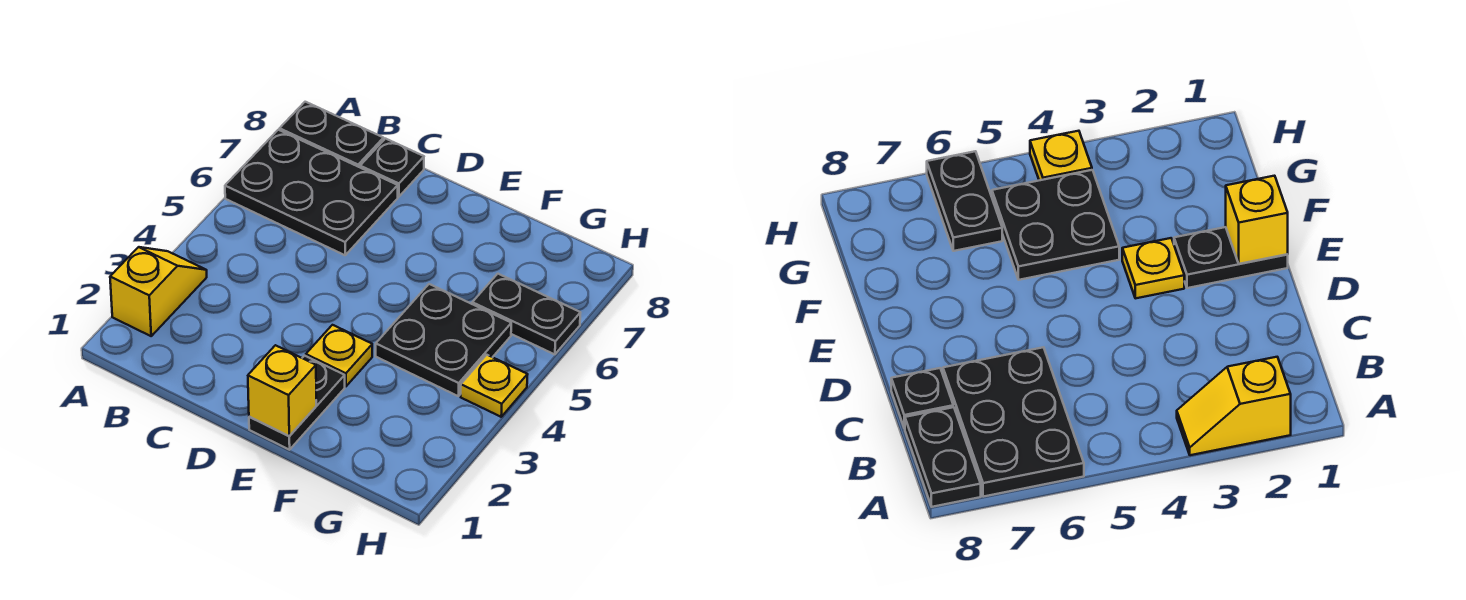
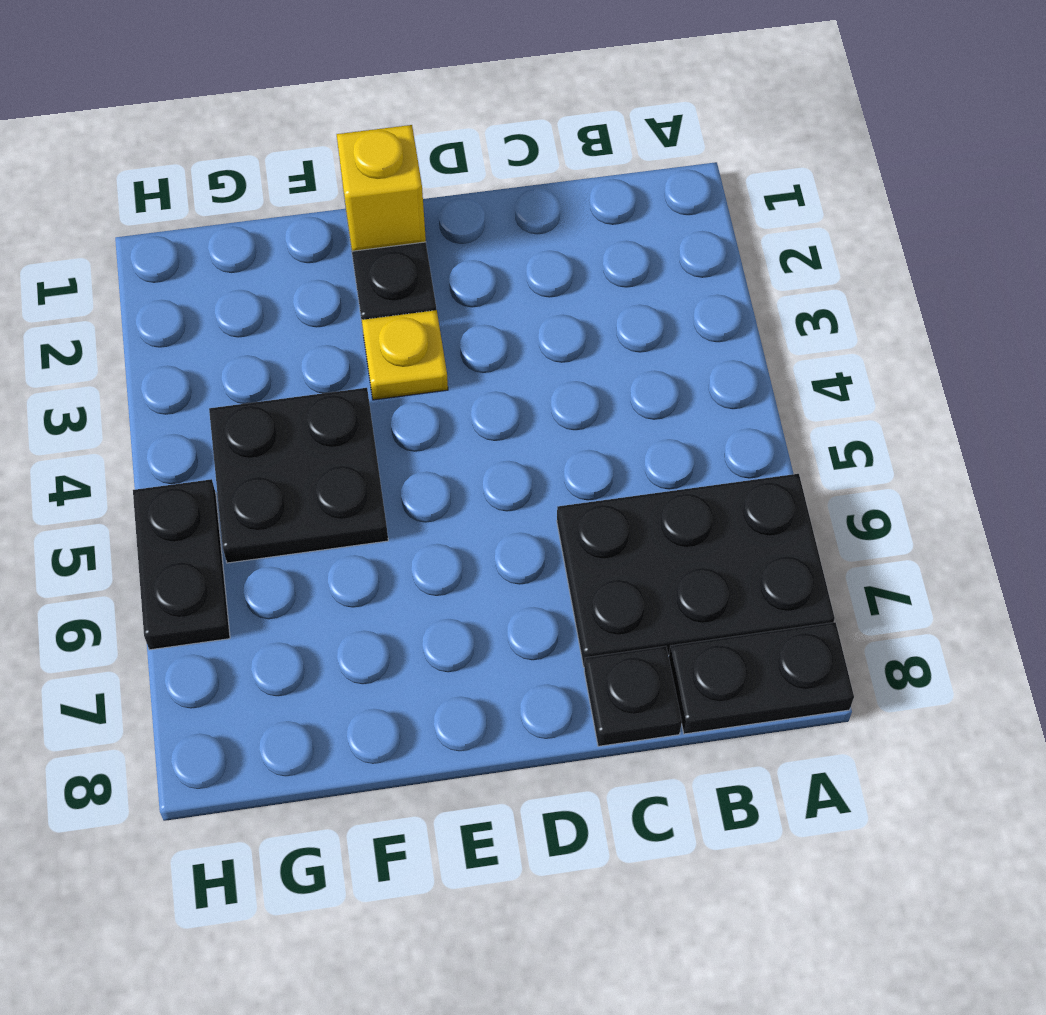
yellow slope A2:A3 level 1 top 2 -> none
black plate G6:H6 level 1 -> black plate H5:H6 level 1
yellow plate H4 level 1 -> none

